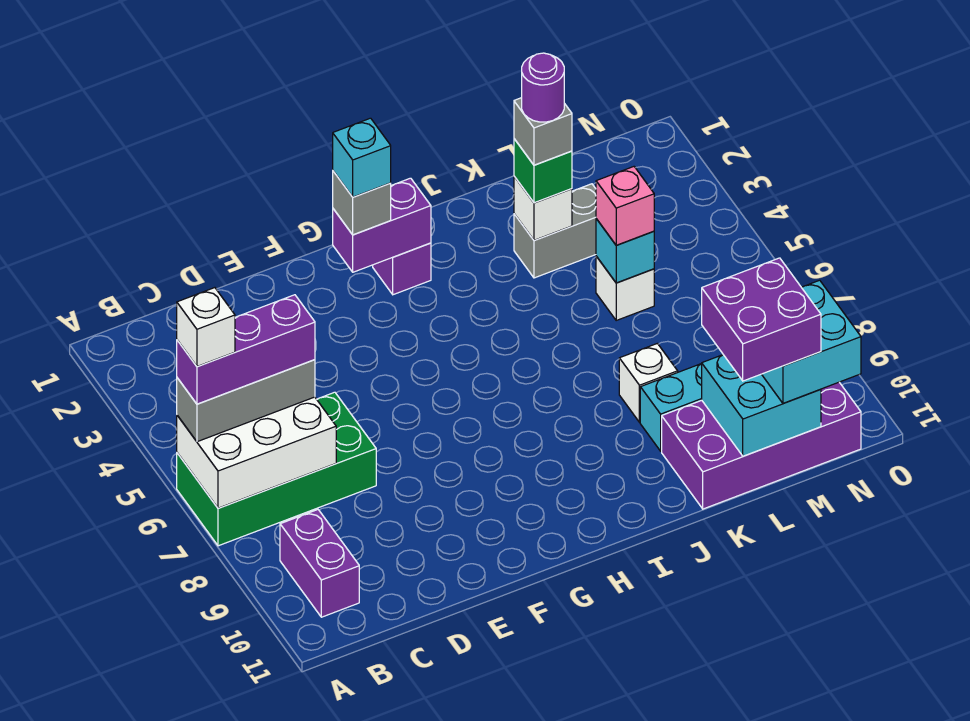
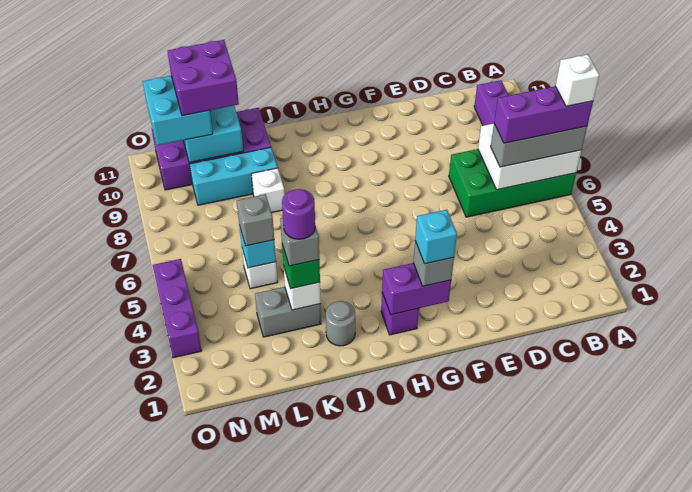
none -> grey round brick J2 level 1
pink brick L5 level 3 -> grey brick L5 level 3
none -> purple brick O3:O5 level 1

